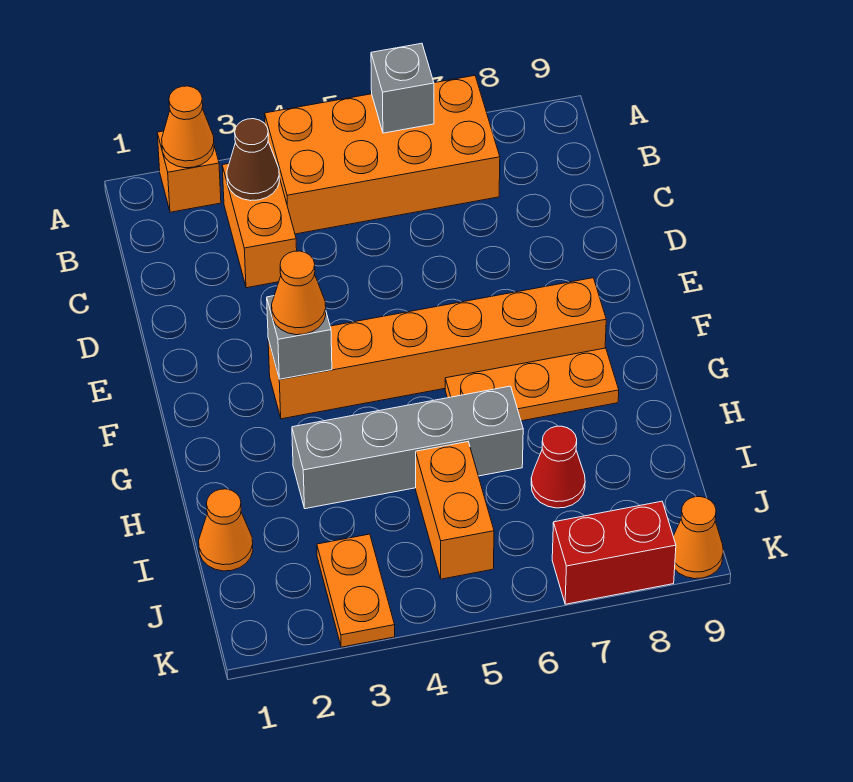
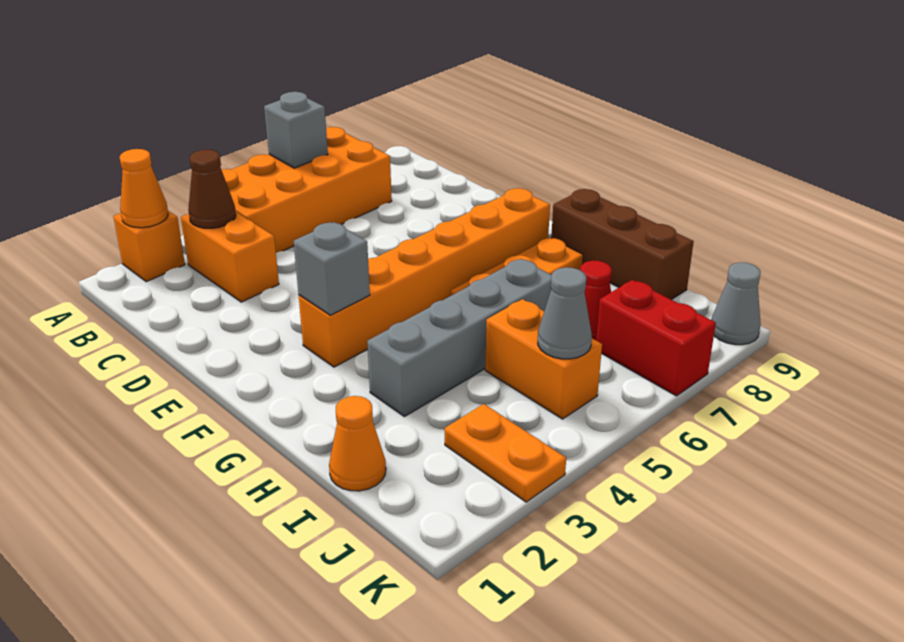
orange cone F3 level 3 -> none
none -> brown brick G9:I9 level 1
none -> grey cone J5 level 2
red brick K7:K8 level 1 -> red brick J7:K7 level 1
orange cone K9 level 1 -> grey cone K9 level 1

